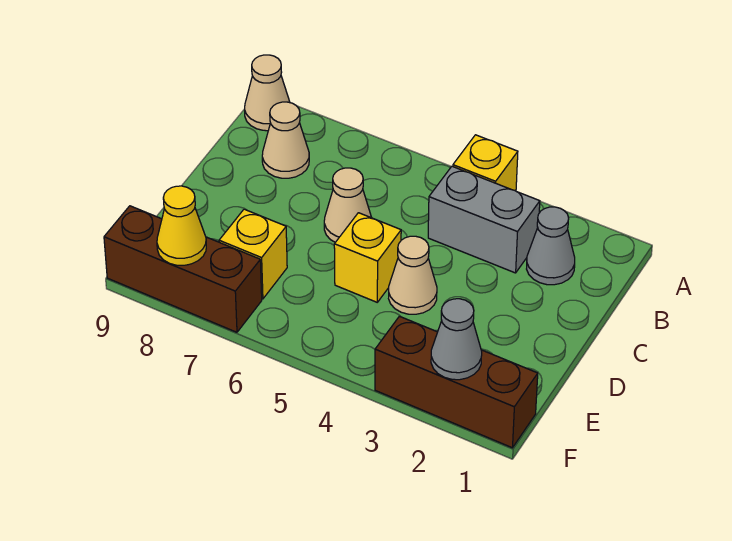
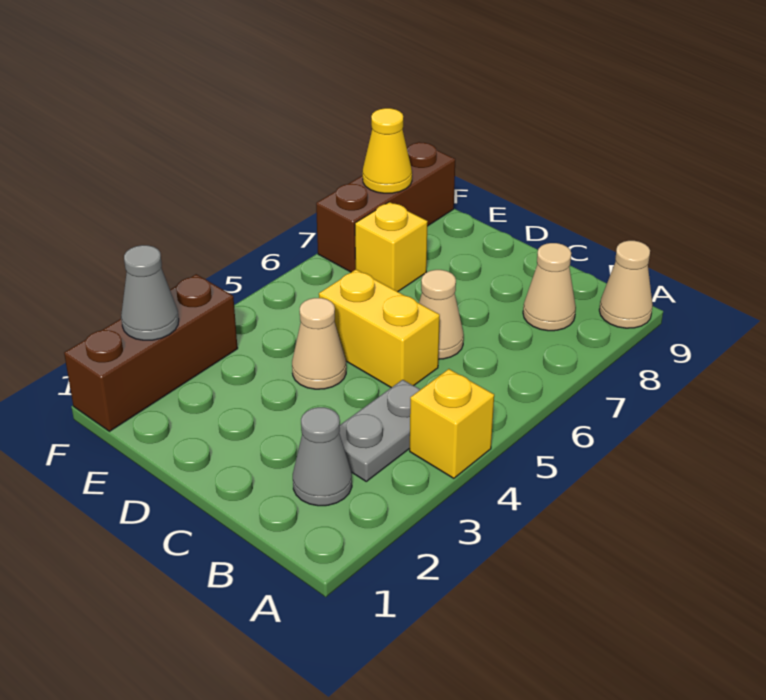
grey brick B3:B4 level 1 -> grey plate B3:B4 level 1
yellow brick D5 level 1 -> yellow brick C5:D5 level 1

